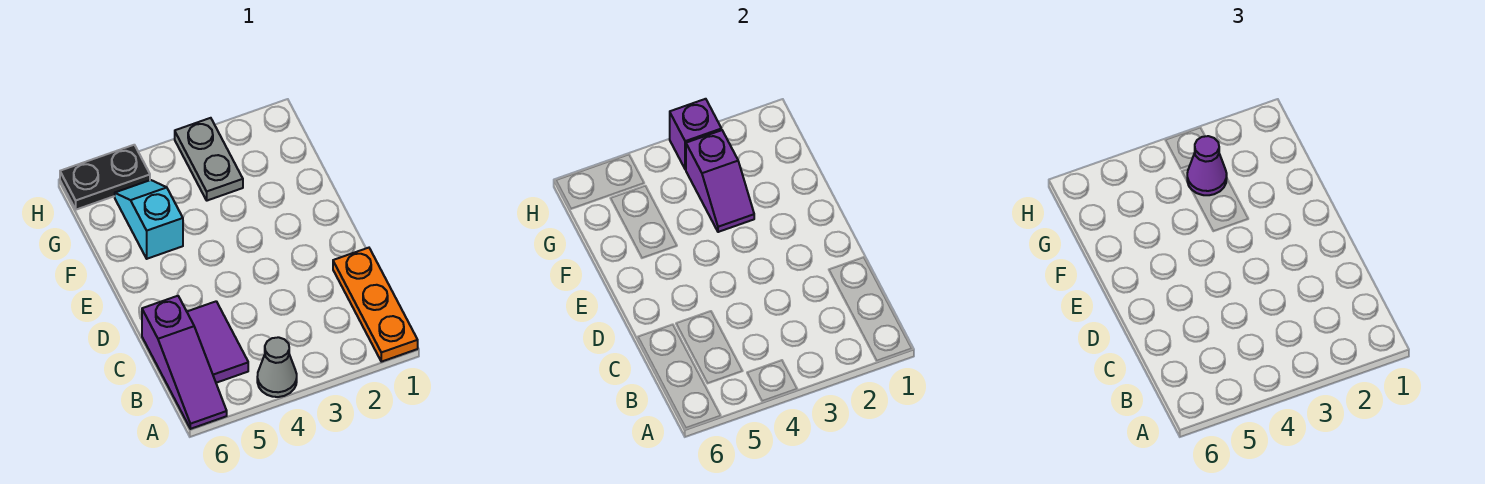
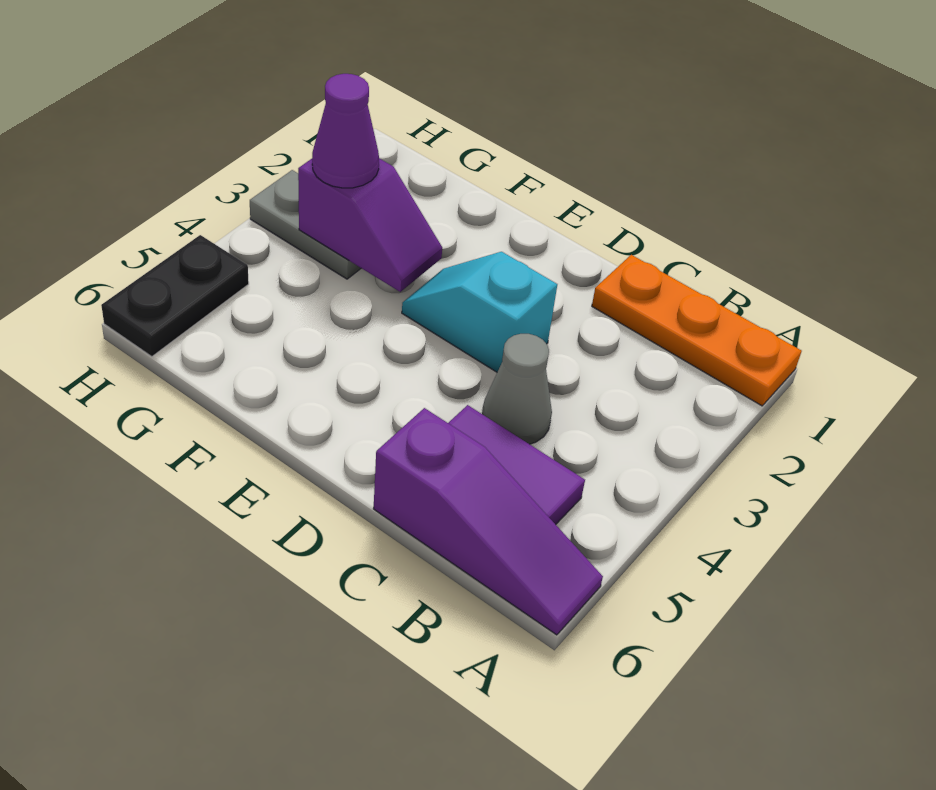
grey cone A4 level 1 -> grey cone C4 level 1
cyan slope F5:G5 level 1 top F -> cyan slope D3:E3 level 1 top D
purple brick H3 level 2 -> none

